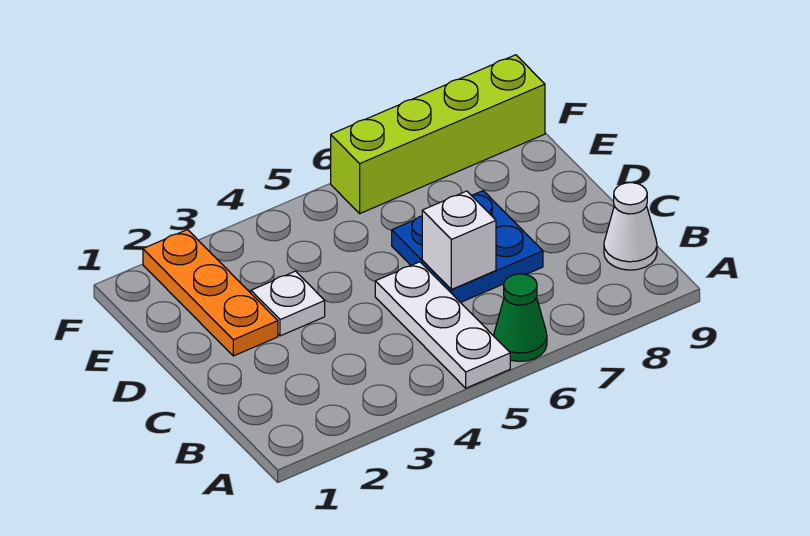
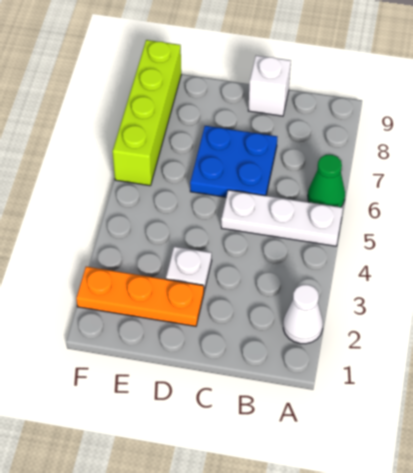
white cone B9 level 1 -> white cone A2 level 1
white brick C6 level 2 -> white brick C9 level 1

